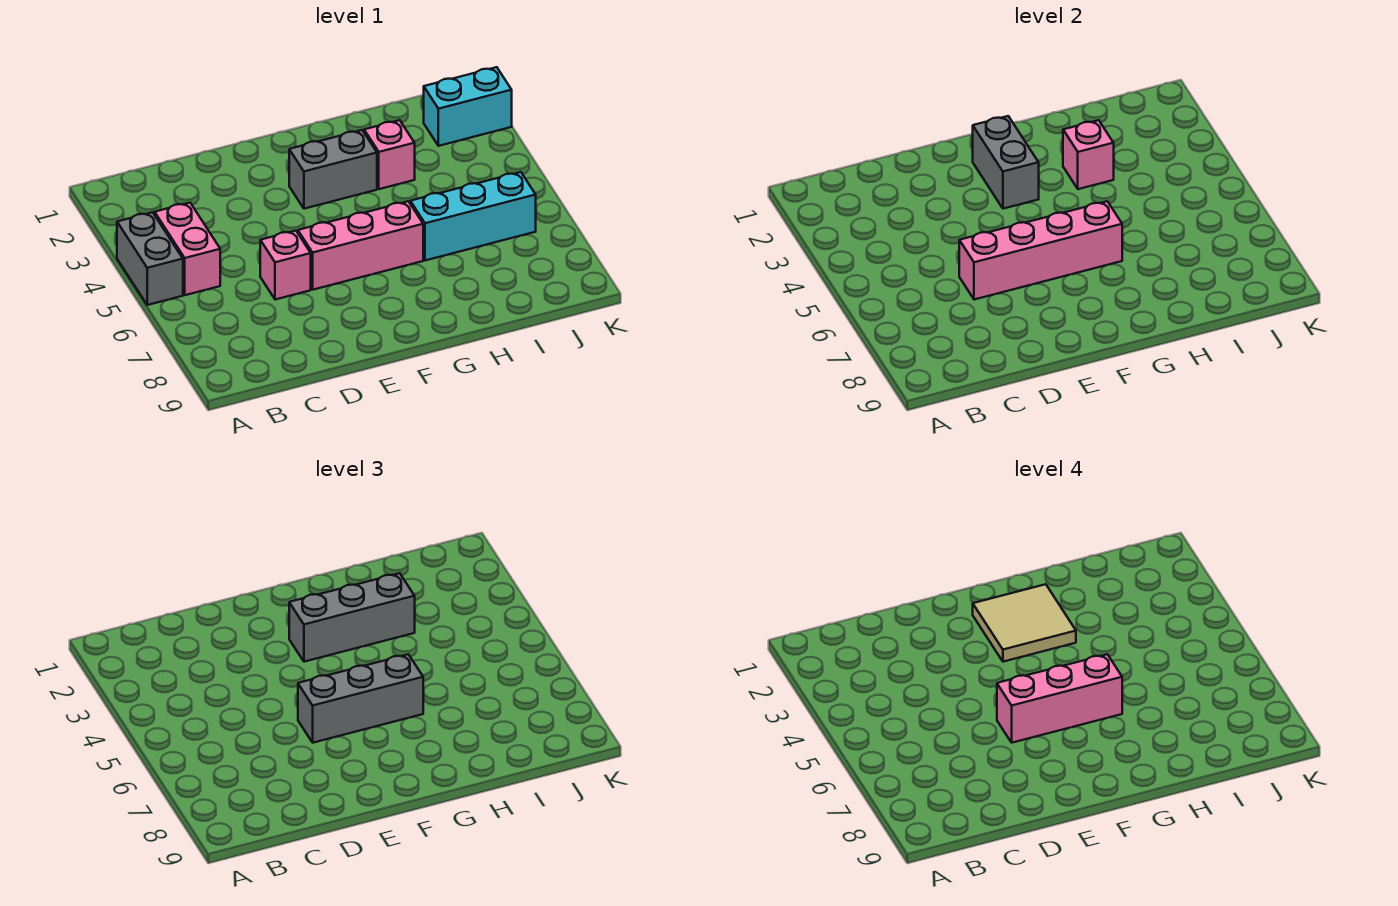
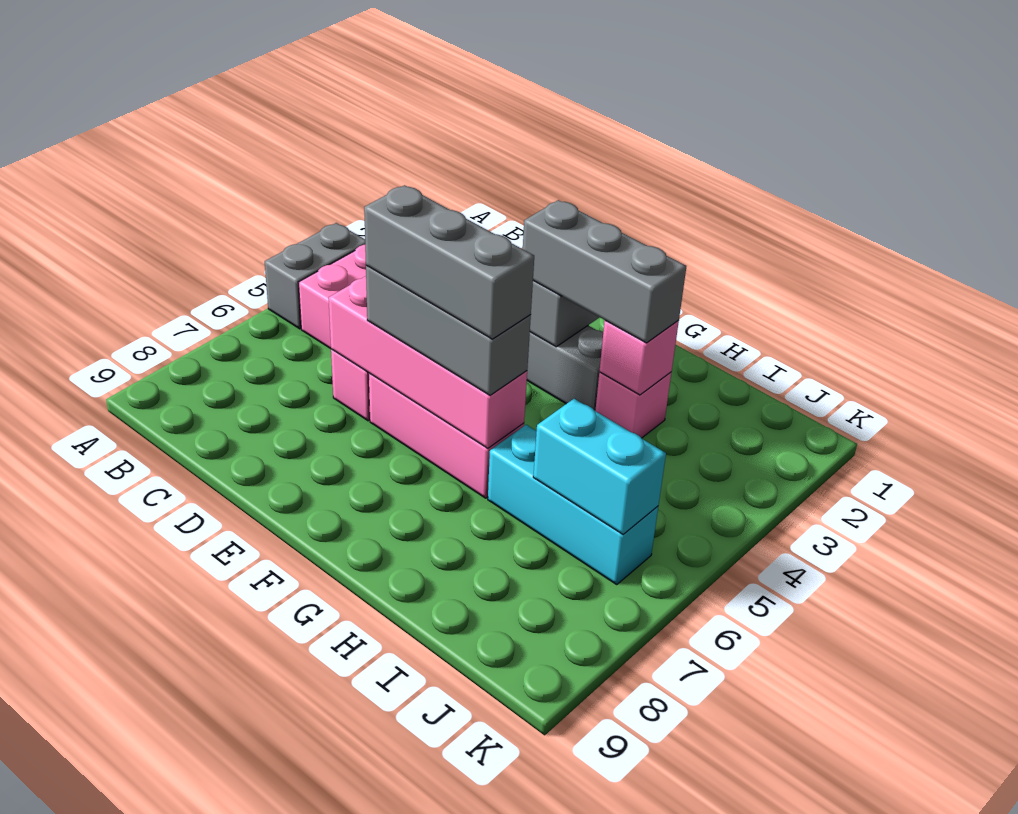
pink brick E6:G6 level 4 -> grey brick E6:G6 level 4
tan tile F2:G3 level 4 -> none
cyan brick J2:K2 level 1 -> cyan brick I6:J6 level 2

